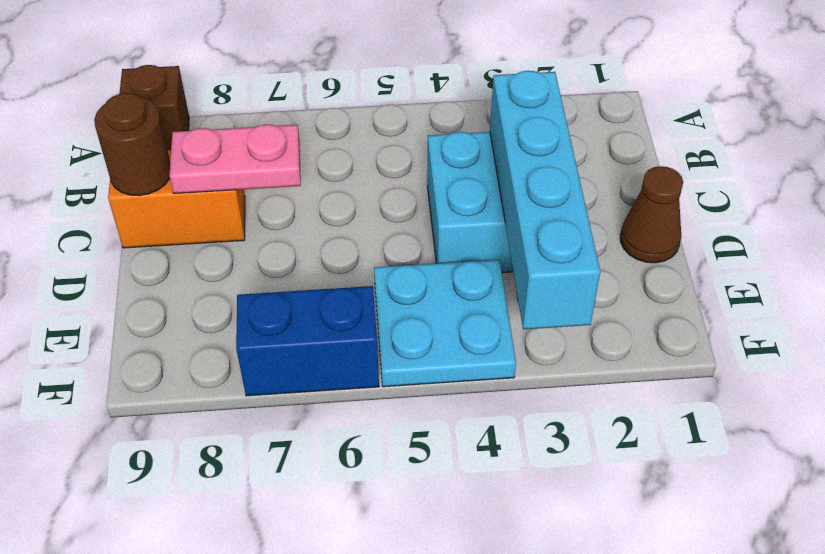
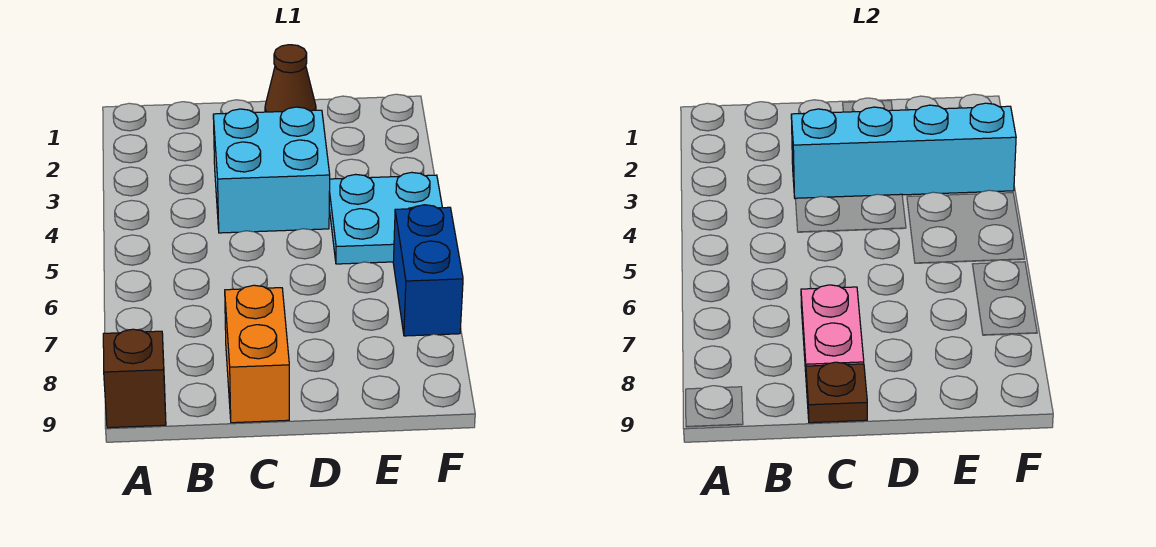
brown round brick C9 level 2 -> brown plate C9 level 2

